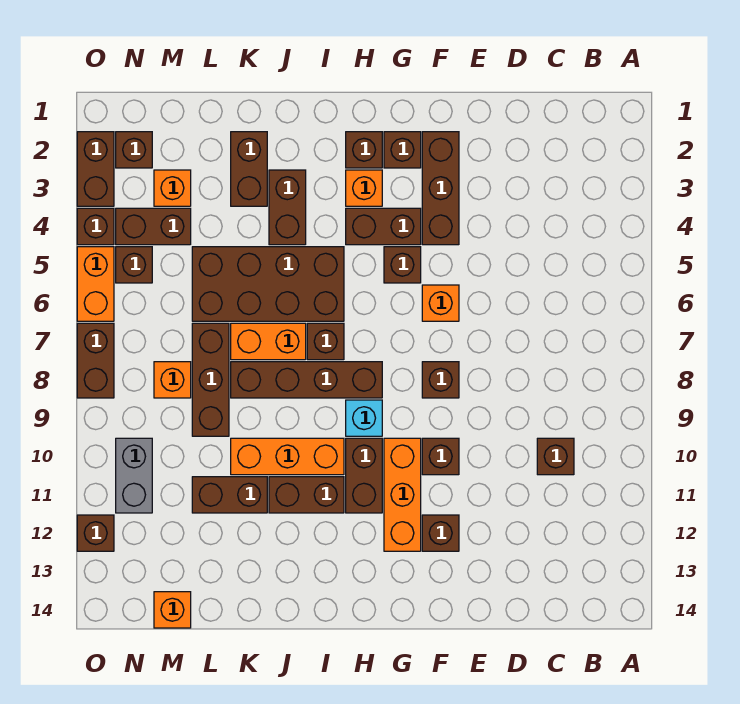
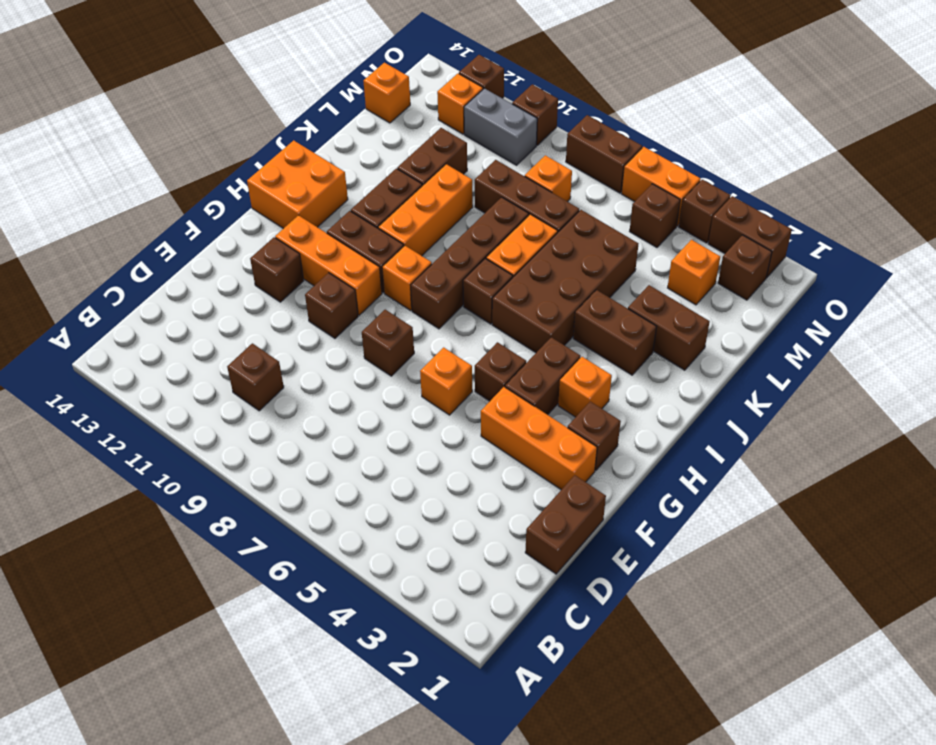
brown brick F2:F4 level 1 -> orange brick F2:F4 level 1
brown brick H2 level 1 -> brown brick O10 level 1
cyan brick H9 level 1 -> orange brick H9 level 1
none -> orange brick H13:I14 level 1
brown brick M4:N4 level 1 -> brown brick D1:E1 level 1
none -> orange brick N12 level 1

